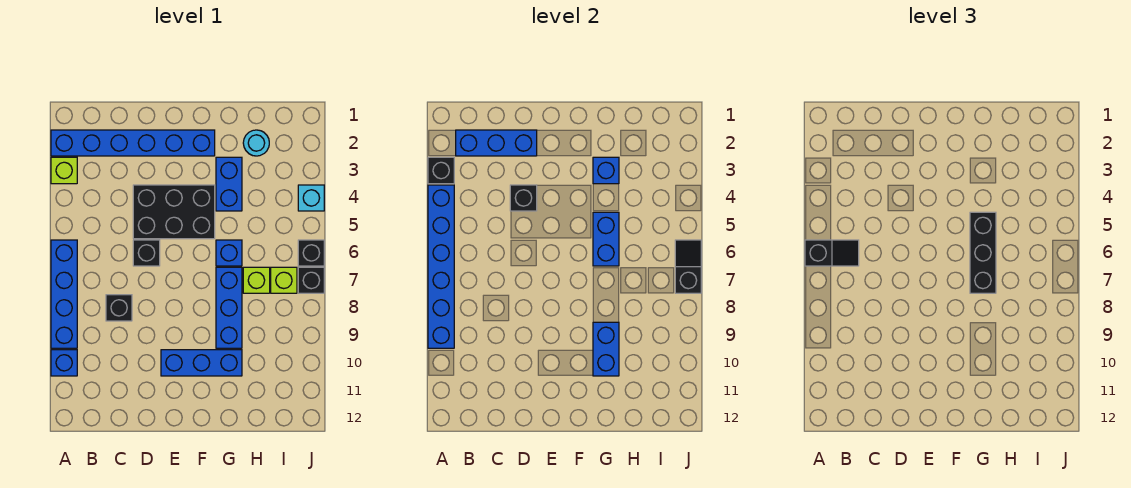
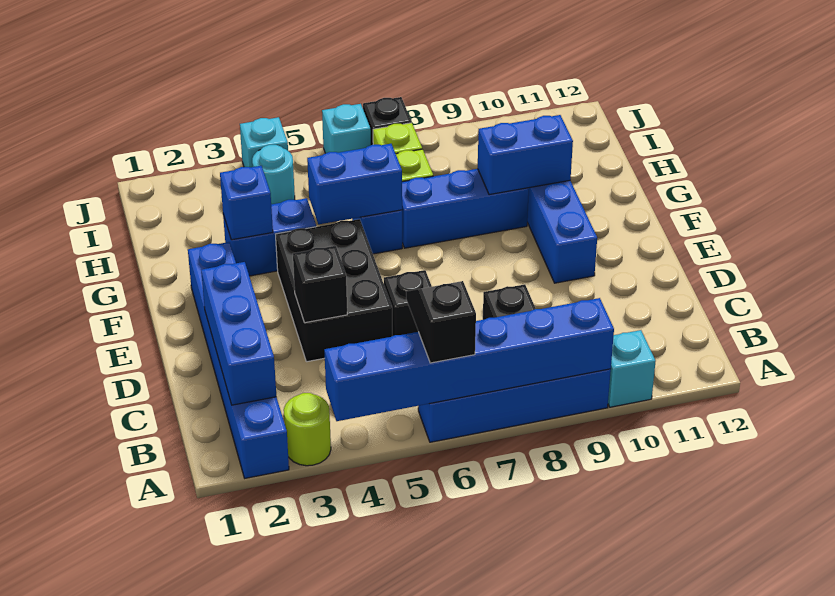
lime brick A3 level 1 -> lime round brick A3 level 1
black brick A3 level 2 -> none
blue brick A10 level 1 -> cyan brick A10 level 1
black brick G5:G7 level 3 -> none
cyan round brick H2 level 1 -> cyan round brick I4 level 1
black brick J6 level 1 -> cyan brick J6 level 1
black slope J6:J7 level 2 top 7 -> none

